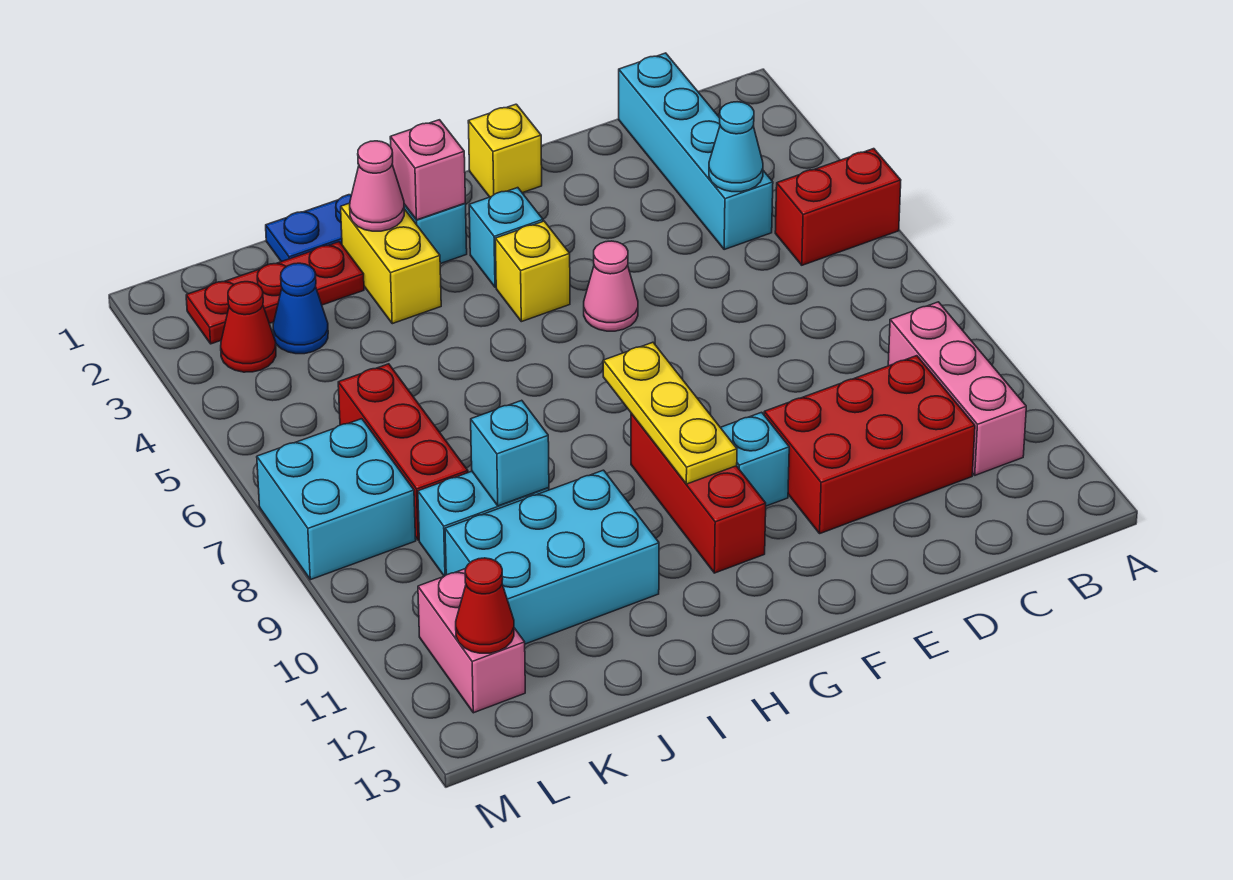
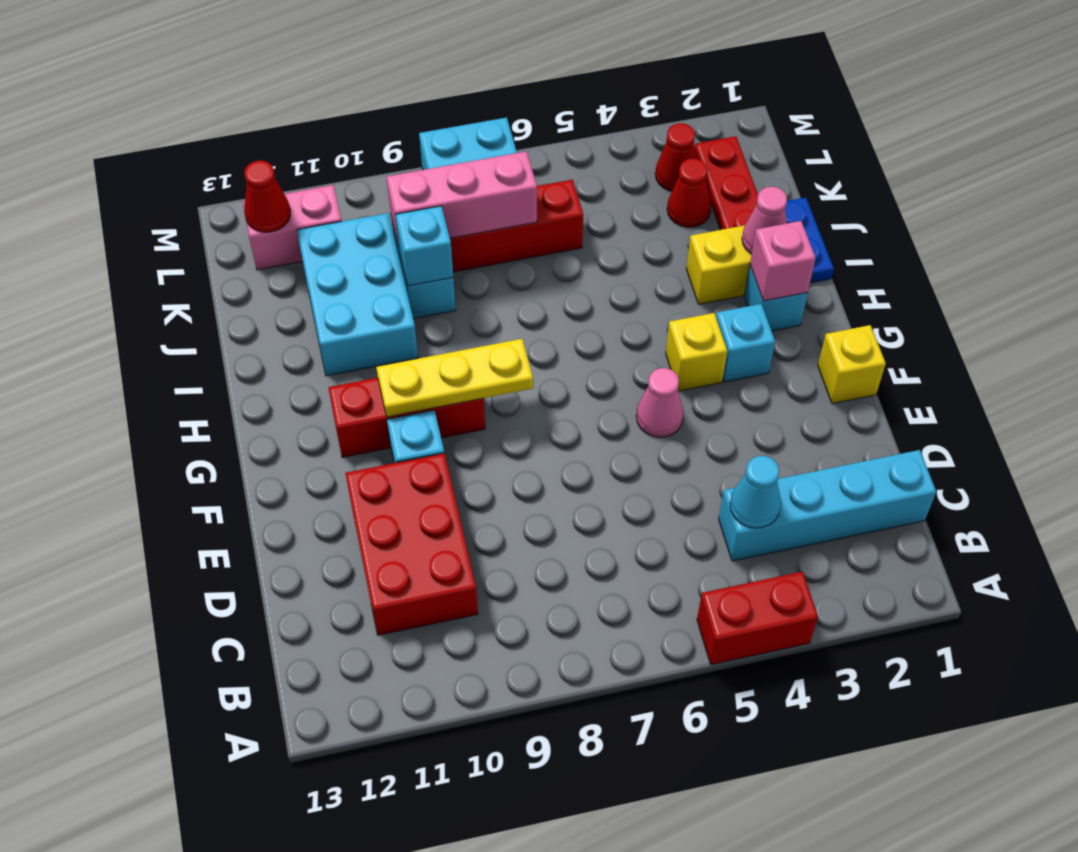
red brick A5:B5 level 1 -> red brick A4:A5 level 1
pink brick B9:B11 level 1 -> pink brick K7:K9 level 2
blue cone K3 level 1 -> red cone K3 level 1

